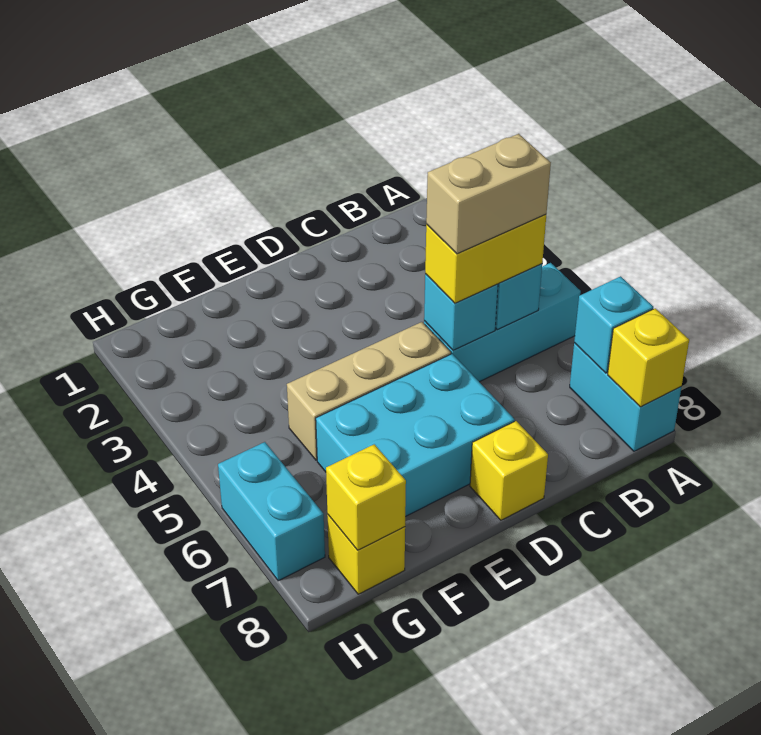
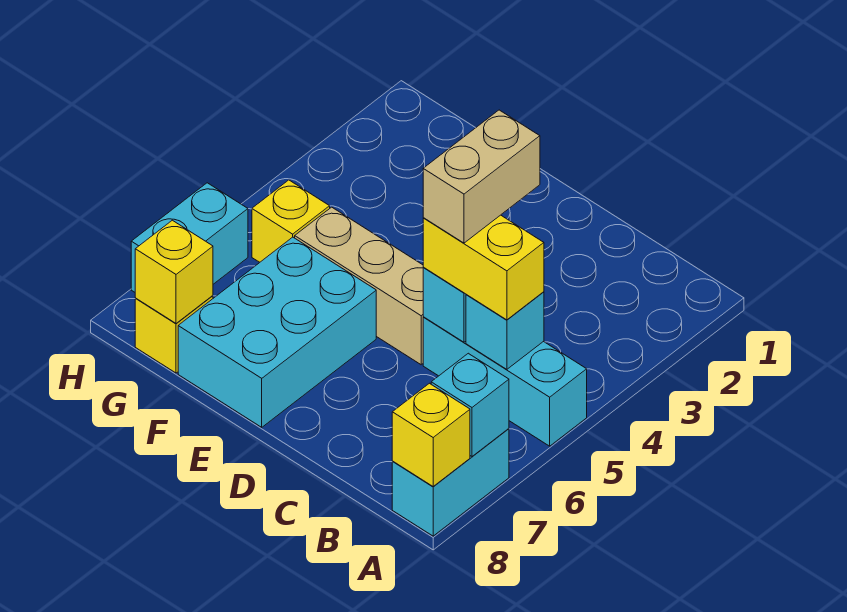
tan brick B5:C5 level 4 -> tan brick C4:C5 level 4
cyan brick D6:F7 level 1 -> cyan brick E6:F8 level 1
yellow brick D8 level 1 -> yellow brick G5 level 1

